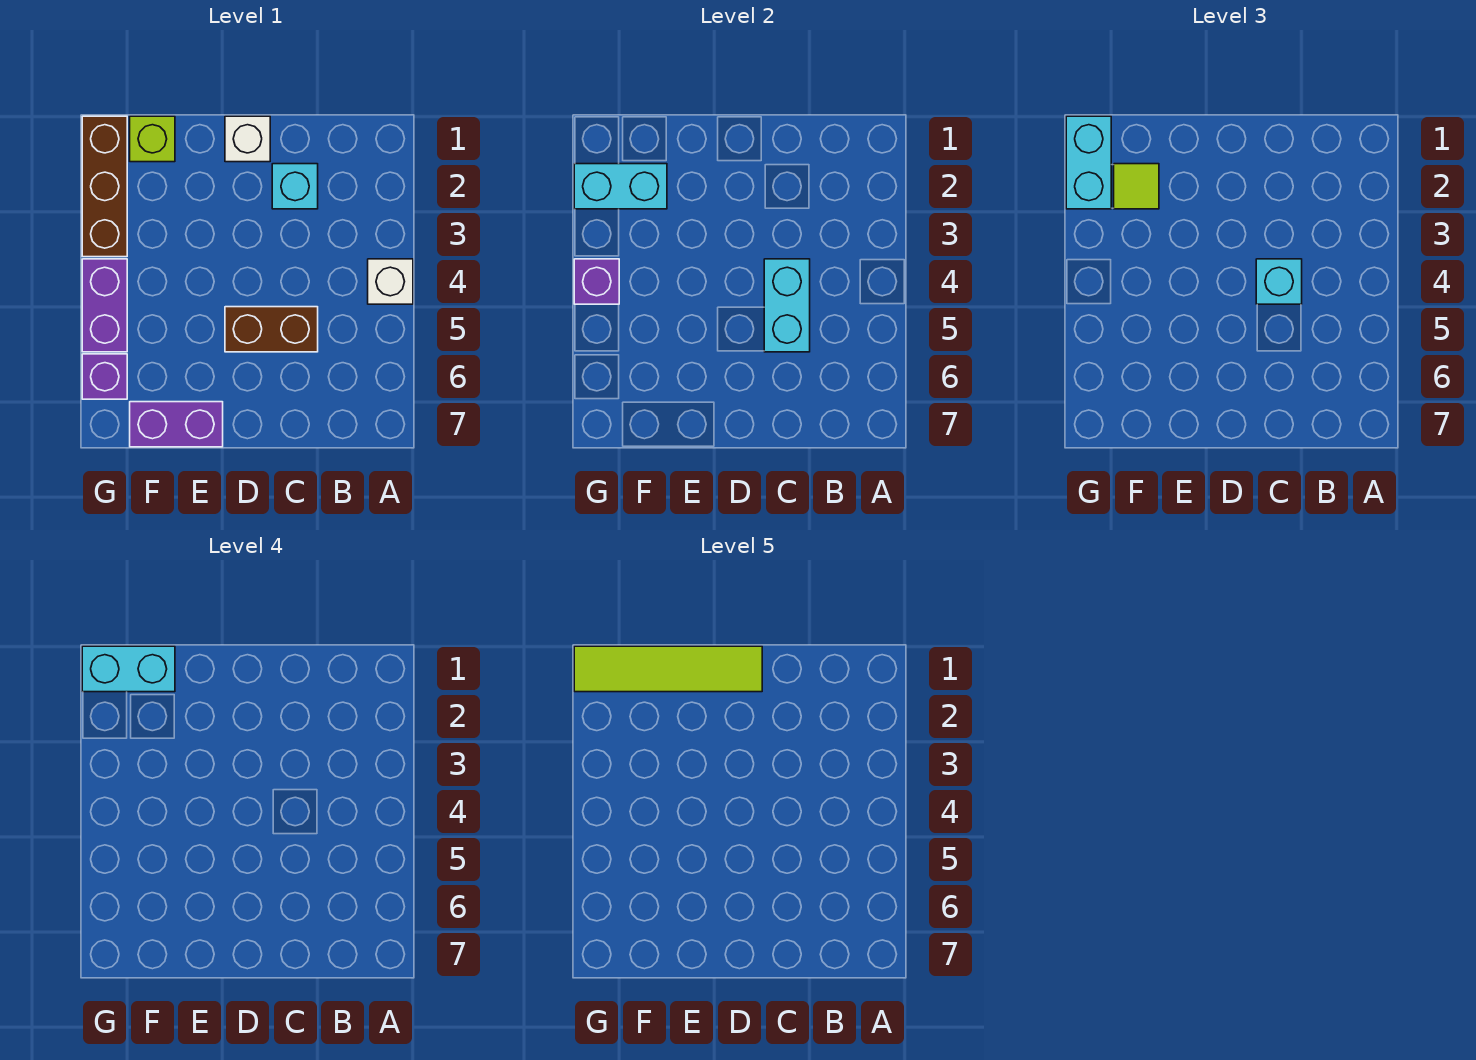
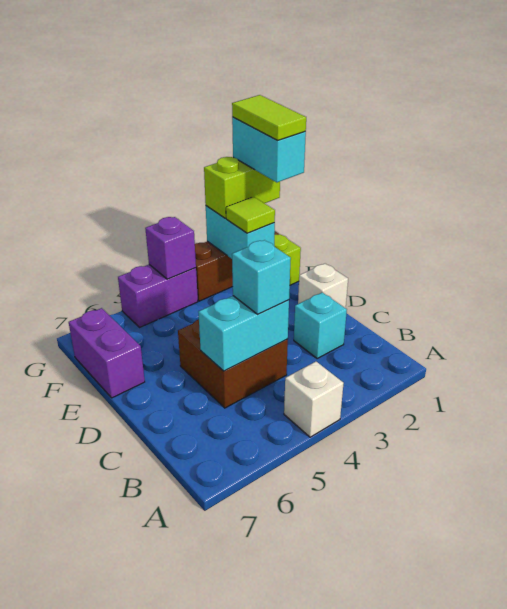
brown brick C5:D5 level 1 -> brown brick C4:D5 level 1
lime tile D1:G1 level 5 -> lime tile F1:G1 level 5
cyan brick G1:G2 level 3 -> lime brick G1:G2 level 3
purple brick G6 level 1 -> none

